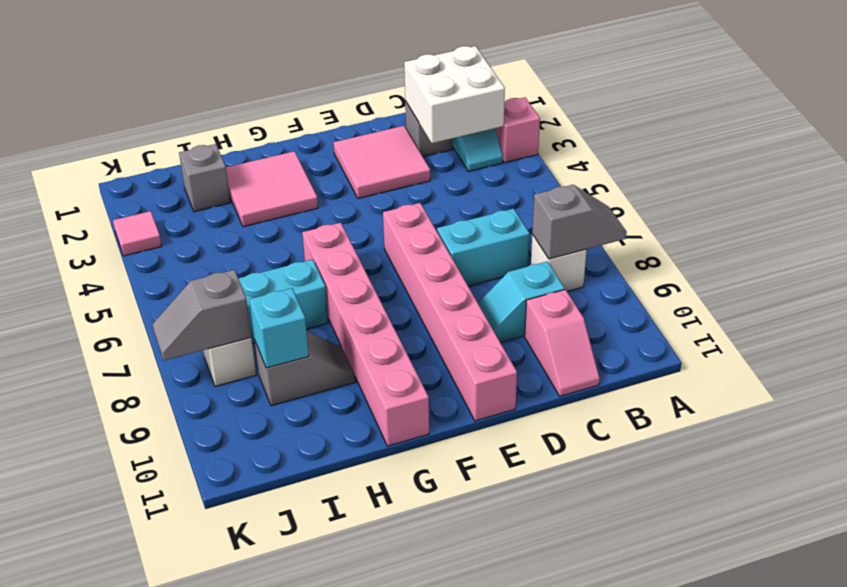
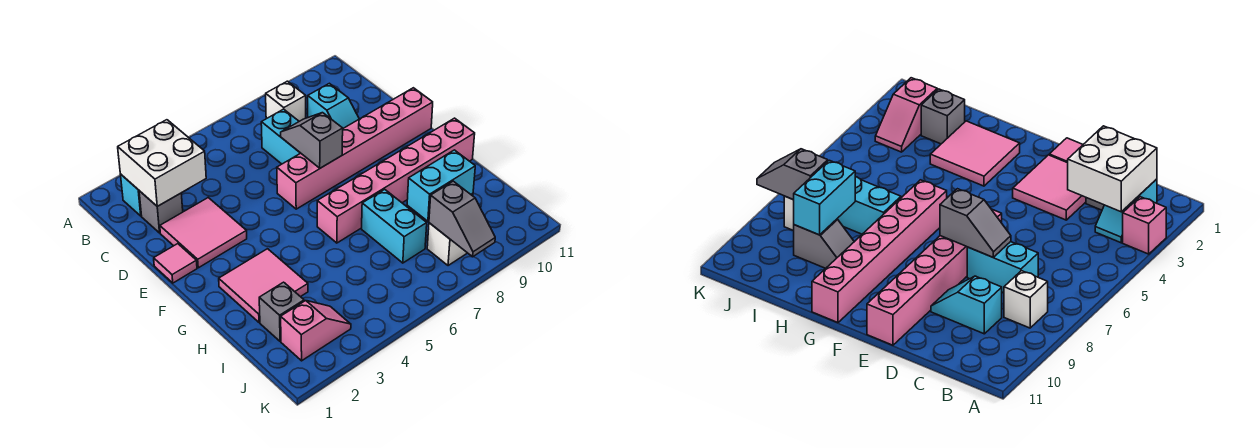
grey slope A8:B8 level 2 top B -> grey slope D7:E7 level 2 top E
pink slope C10:C11 level 1 top 10 -> pink slope J2:J3 level 1 top 2
cyan brick I9 level 2 -> cyan brick I8:I9 level 2
pink tile K3 level 1 -> pink tile E1 level 1

